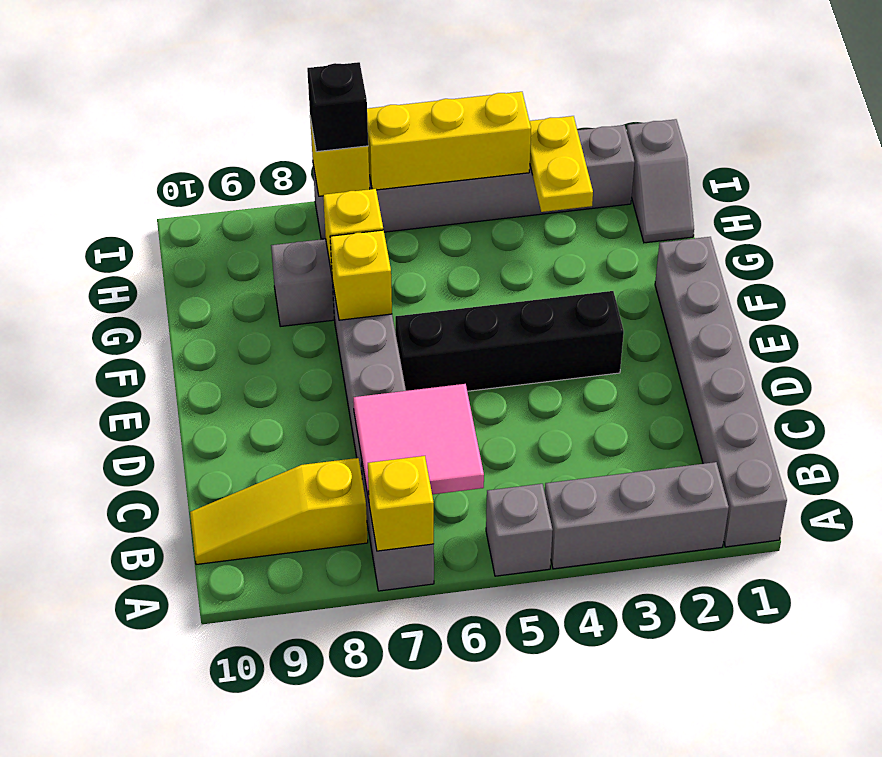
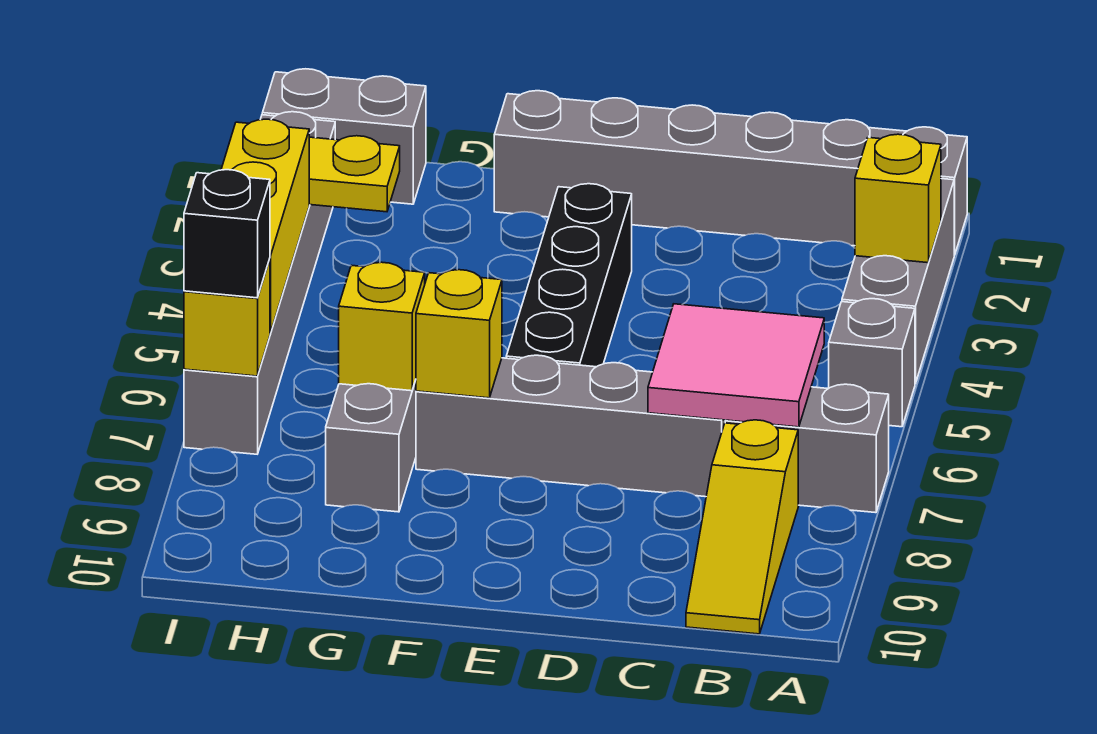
yellow brick A7 level 2 -> yellow brick A3 level 2
grey slope H1:I1 level 1 top I -> grey brick H1:I1 level 1

